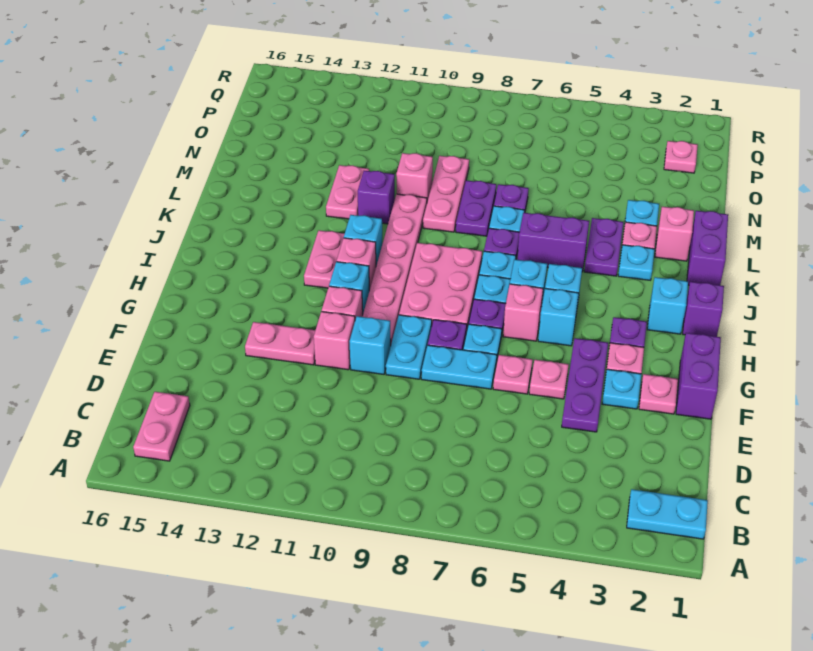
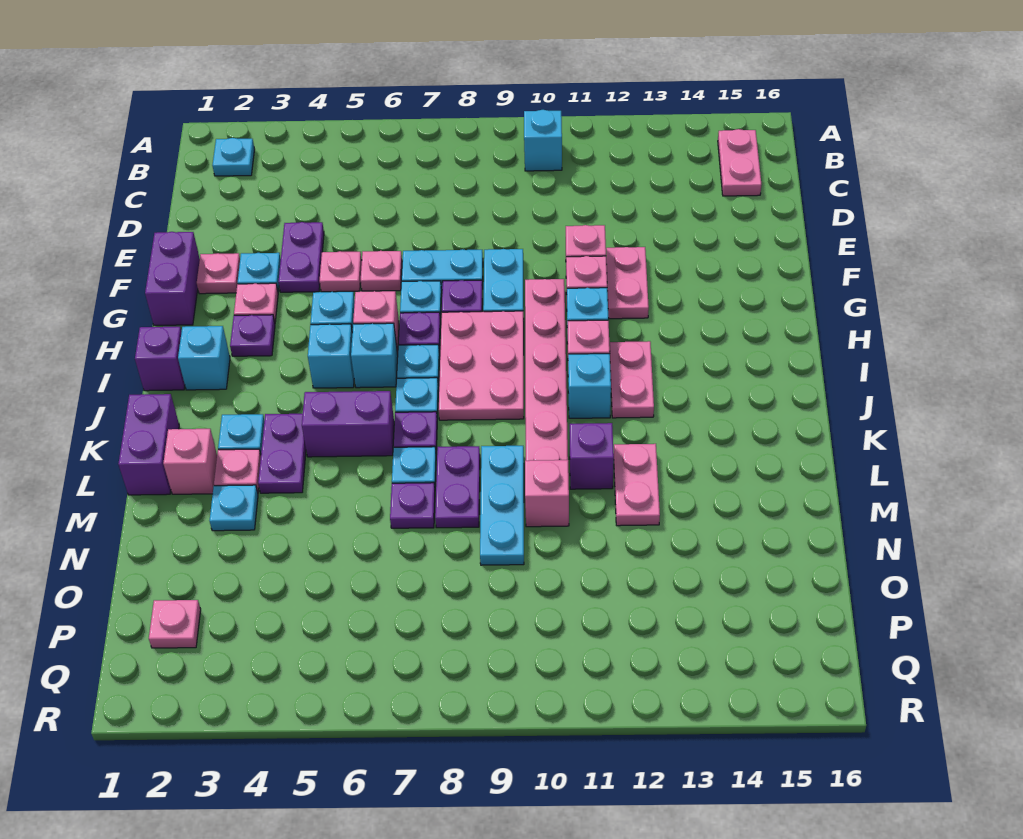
cyan plate B1:B2 level 1 -> cyan plate B2 level 1
purple plate E4:G4 level 1 -> purple plate E4:F4 level 1
cyan brick F10 level 1 -> cyan brick B10 level 1
pink plate F12:F13 level 1 -> pink plate F12:G12 level 1
pink plate L9:N9 level 1 -> cyan plate L9:N9 level 1

